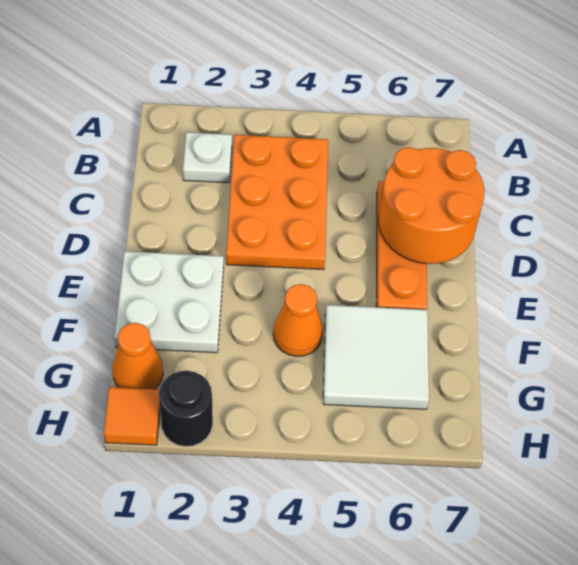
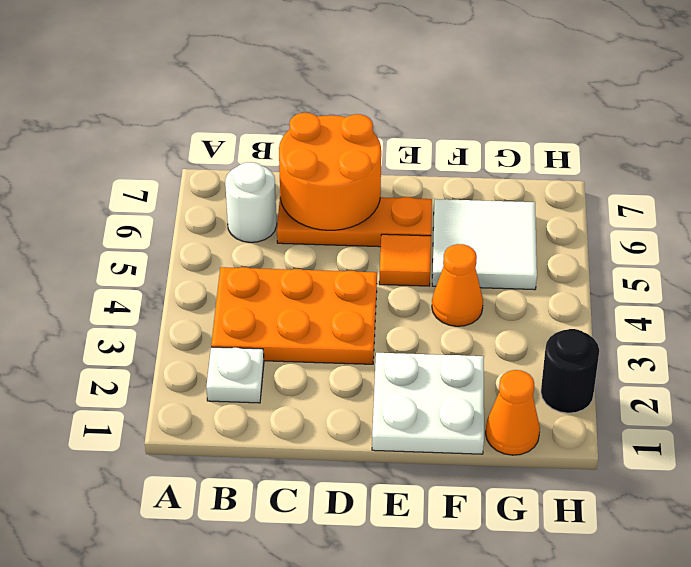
none -> white round brick B6 level 1
orange tile H1 level 1 -> orange tile E5 level 1

